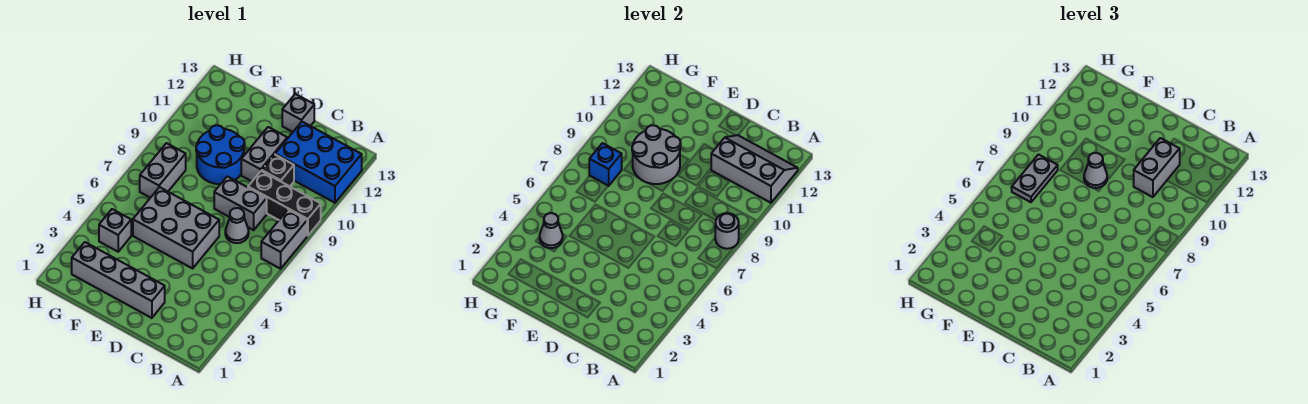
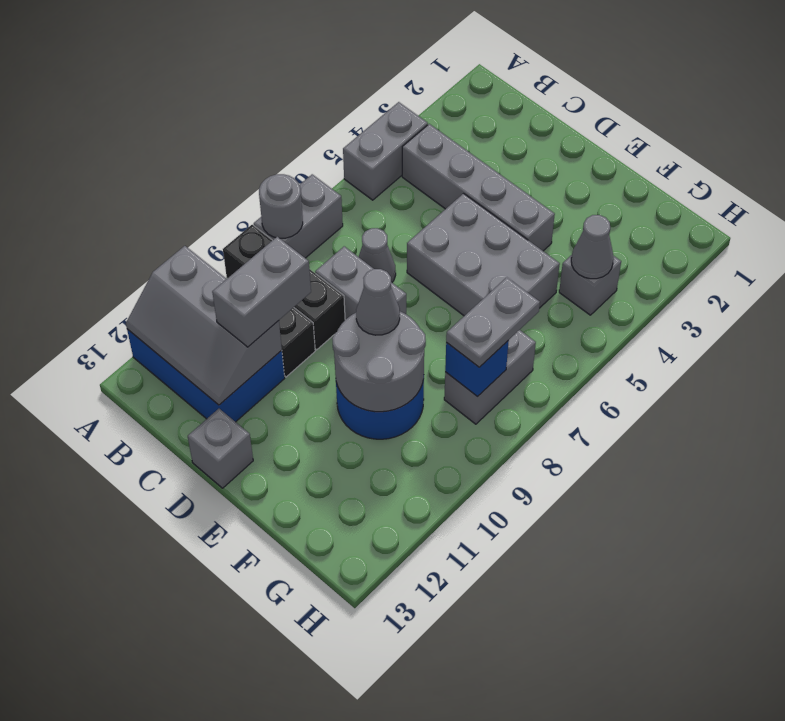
grey brick D2:G2 level 1 -> grey brick B4:E4 level 1
grey brick D10:D11 level 1 -> grey brick A4:A5 level 1

